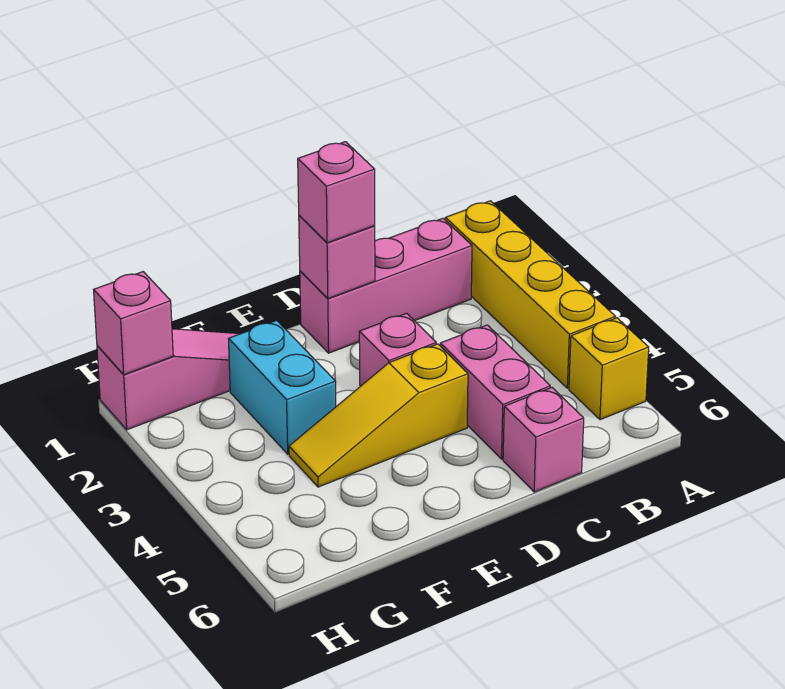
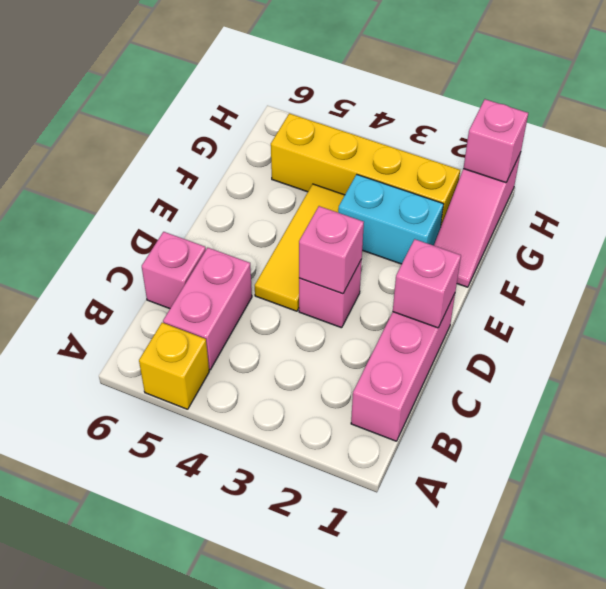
yellow brick A1:A4 level 1 -> yellow brick G2:G5 level 1
pink brick C4:C5 level 1 -> pink brick B5:C5 level 1
pink brick D1 level 3 -> pink brick D3 level 2
yellow slope D4:F4 level 1 top D -> yellow tile D4:F4 level 1

